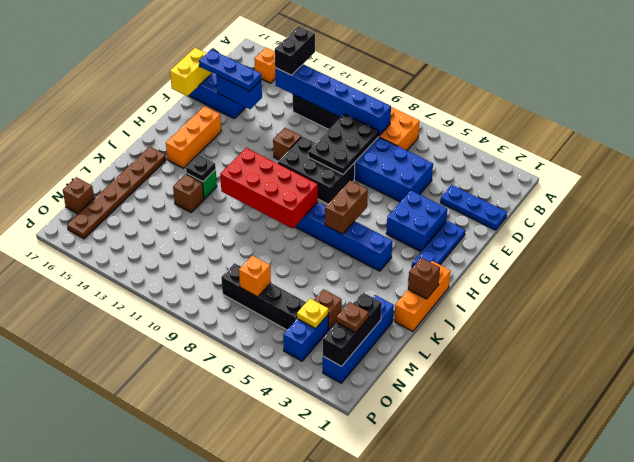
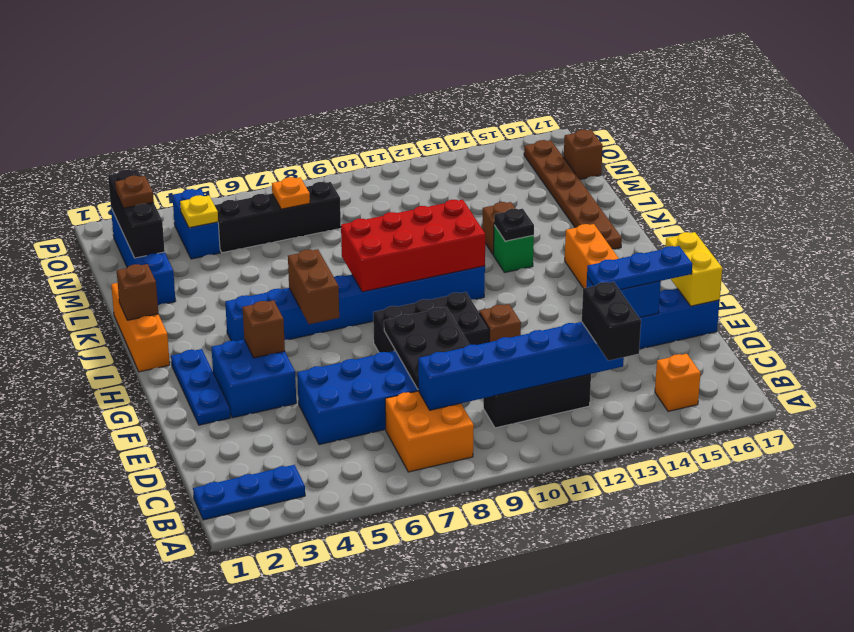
blue plate D1:D3 level 1 -> blue plate B1:B3 level 1
brown brick M4 level 1 -> brown brick G4 level 2
orange brick N7 level 2 -> orange plate N7 level 2

